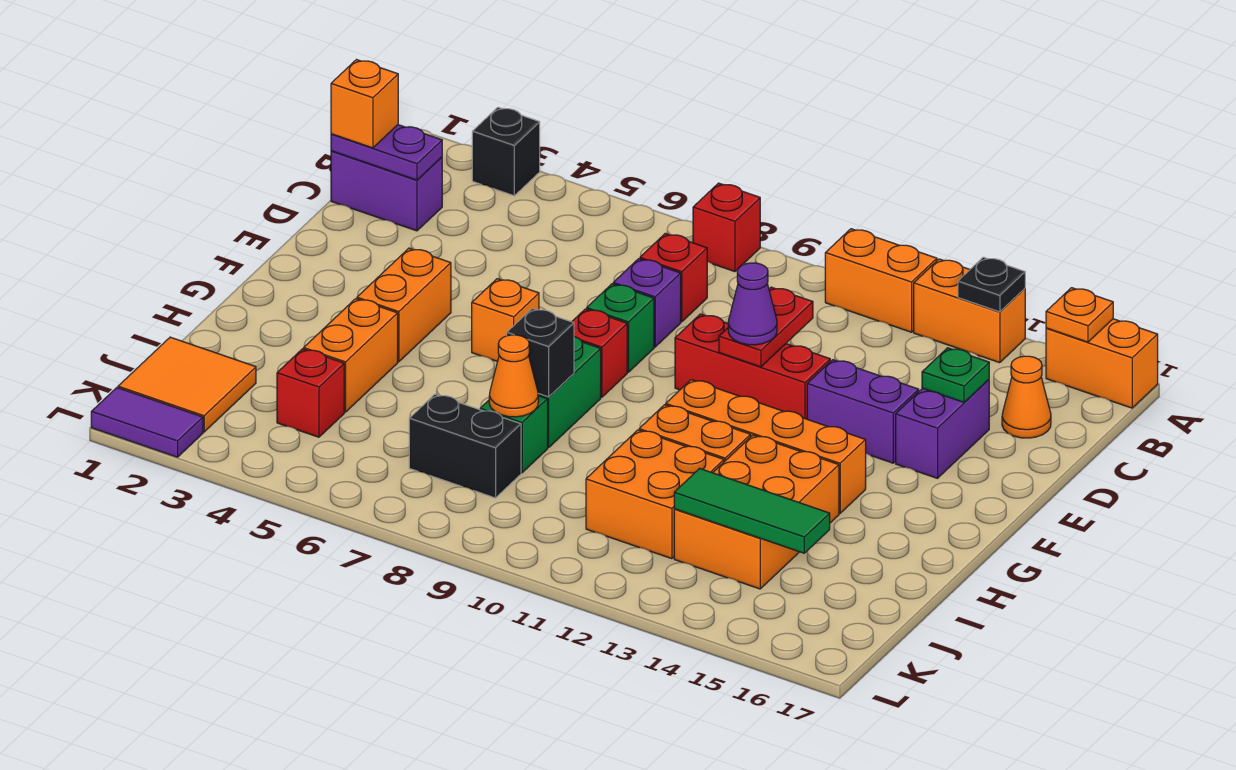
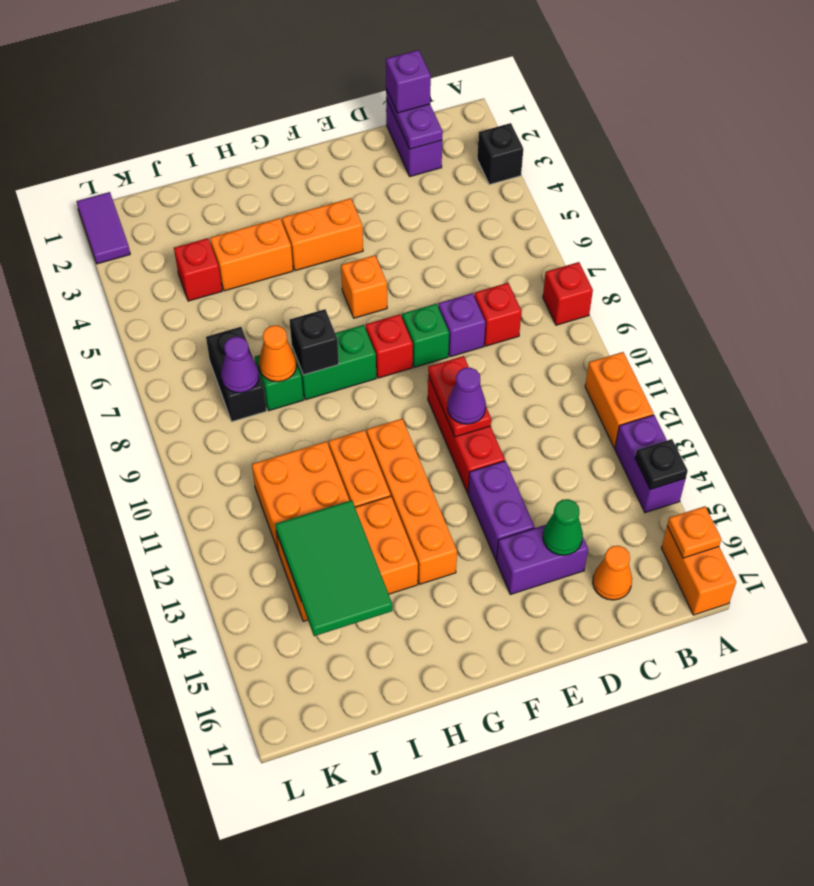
orange brick A13:A14 level 1 -> purple brick A13:A14 level 1
orange brick C1 level 3 -> purple brick C1 level 3
red plate D11:E11 level 2 -> red plate E10:E11 level 2
green plate D15 level 2 -> green cone D15 level 2
orange tile J1:K2 level 1 -> none
none -> purple cone J8 level 2
green tile J13:J15 level 2 -> green tile I13:J15 level 2

